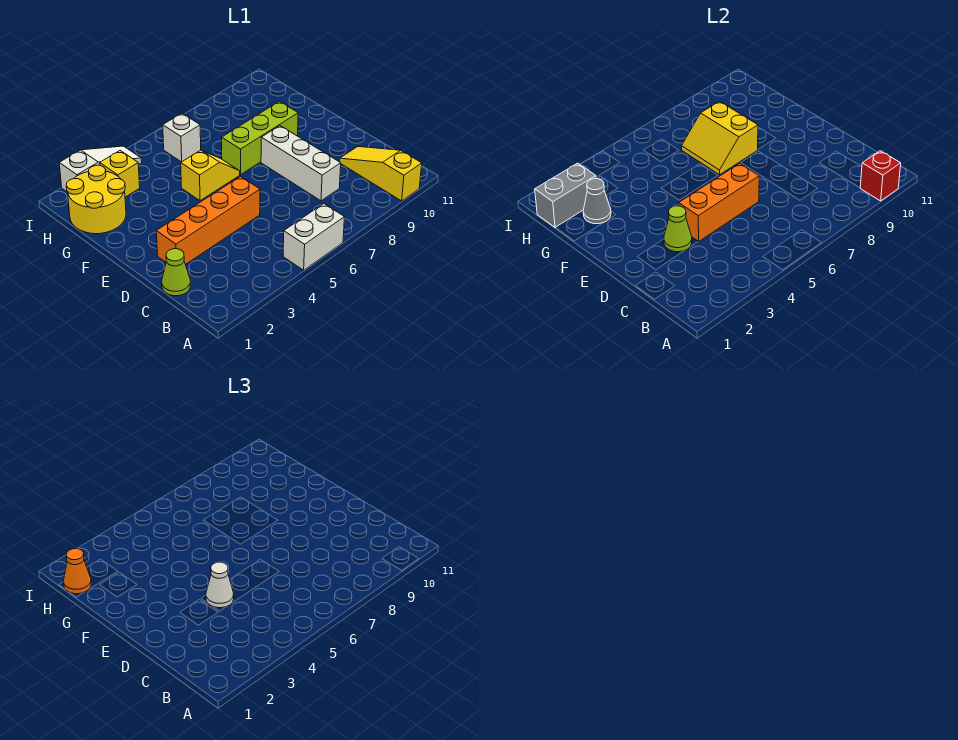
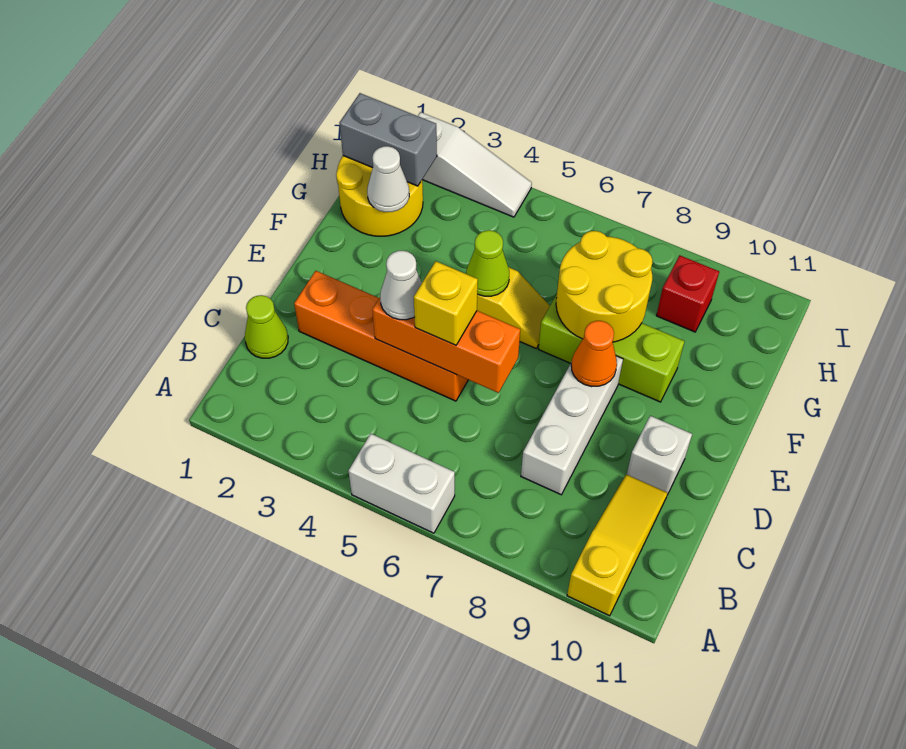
red brick A10 level 2 -> red brick H9 level 1
lime cone D3 level 2 -> lime cone F5 level 2
yellow slope F7:G8 level 2 top 8 -> yellow round brick F7:G8 level 2
grey cone G2 level 2 -> white cone G2 level 2
orange cone H1 level 3 -> orange cone E8 level 2
yellow brick H3 level 1 -> yellow brick D5 level 3
white brick H6 level 1 -> white brick D10 level 1

